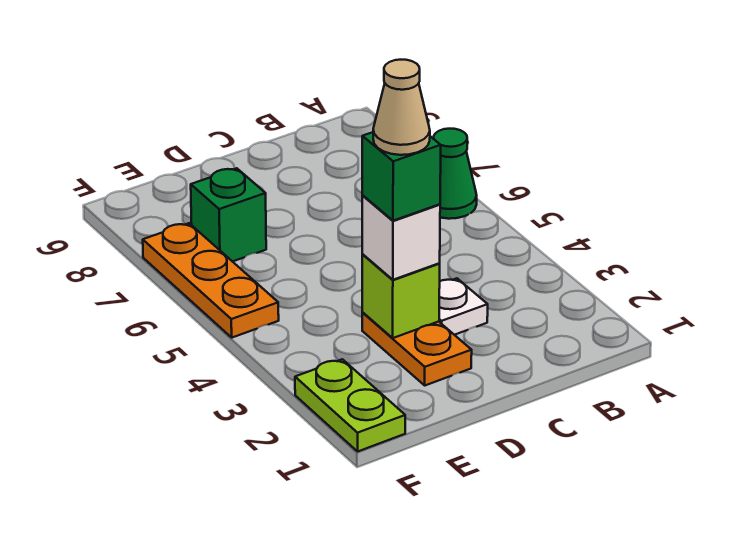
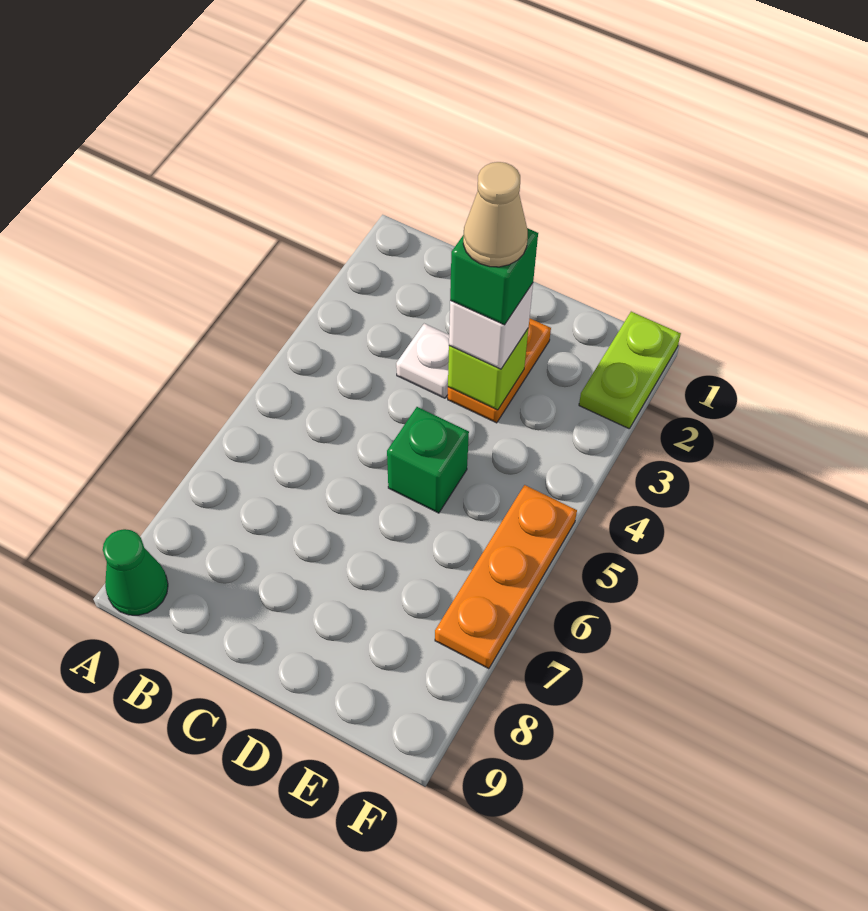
green cone A6 level 1 -> green cone A9 level 1
green brick E7 level 1 -> green brick D5 level 1

